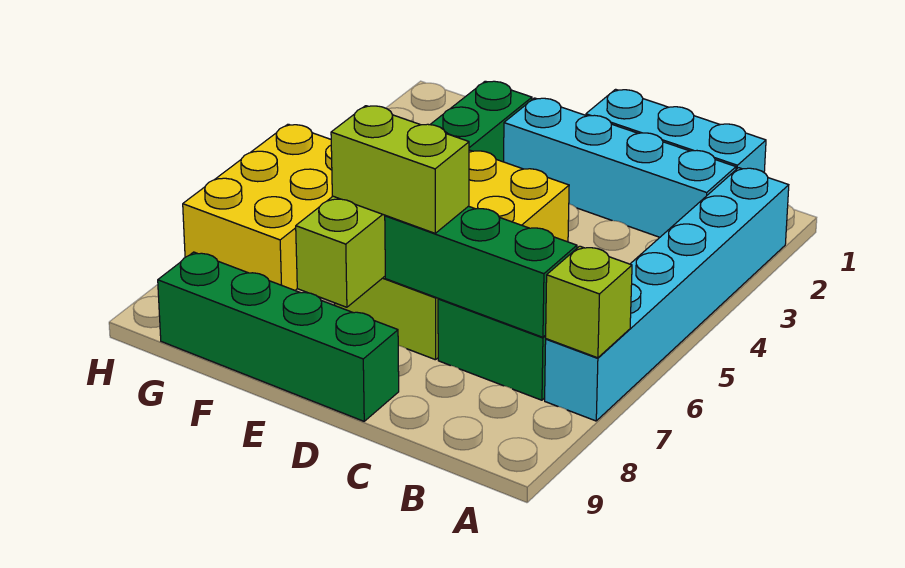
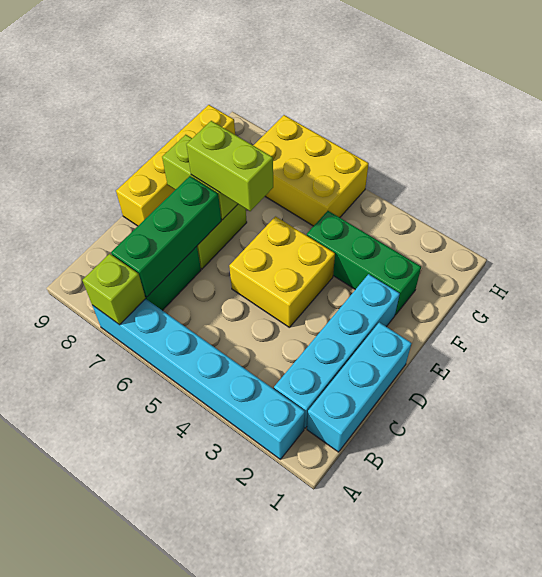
lime brick D7:E7 level 3 -> lime brick E6:E7 level 3
green brick D9:G9 level 1 -> yellow brick D9:G9 level 1

